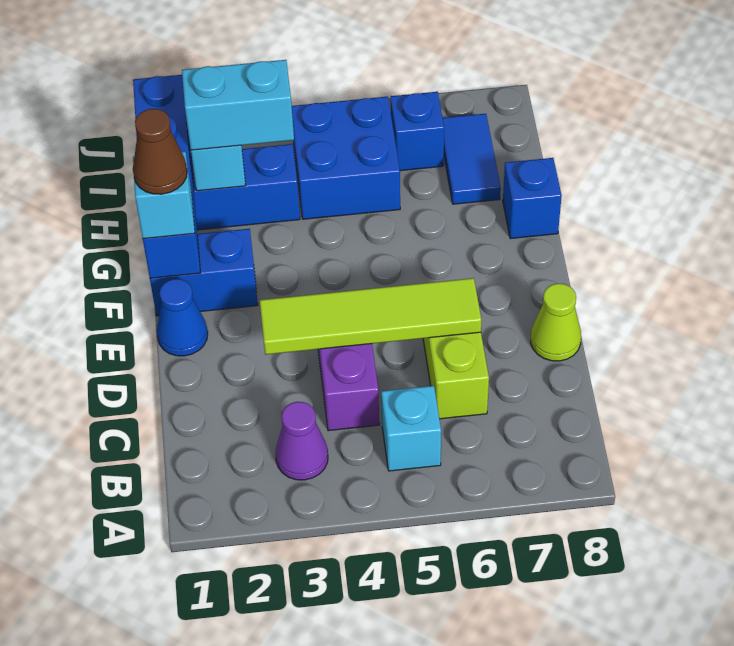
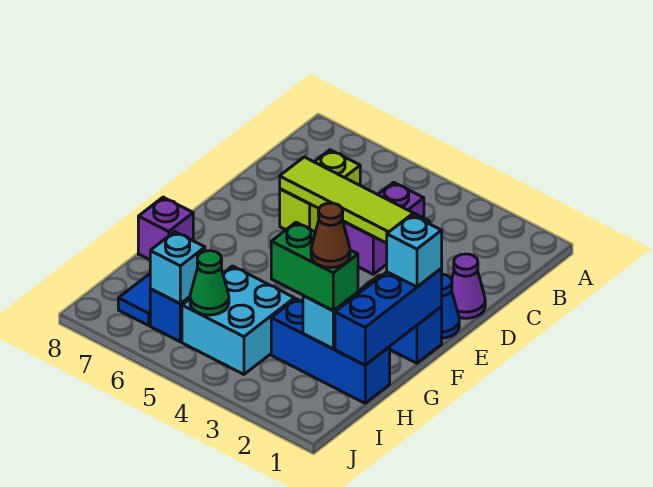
purple cone B3 level 1 -> purple cone D1 level 1
cyan brick B5 level 1 -> cyan brick I6 level 2
lime cone D8 level 1 -> none
blue brick F1:I1 level 2 -> blue brick F1:H1 level 2
brown cone F1 level 4 -> brown cone H2 level 4
blue brick G8 level 1 -> purple brick G8 level 1
cyan brick H2:H3 level 3 -> green brick H2:H3 level 3
blue brick H4:I5 level 1 -> cyan brick H4:I5 level 1
none -> green cone I5 level 2

